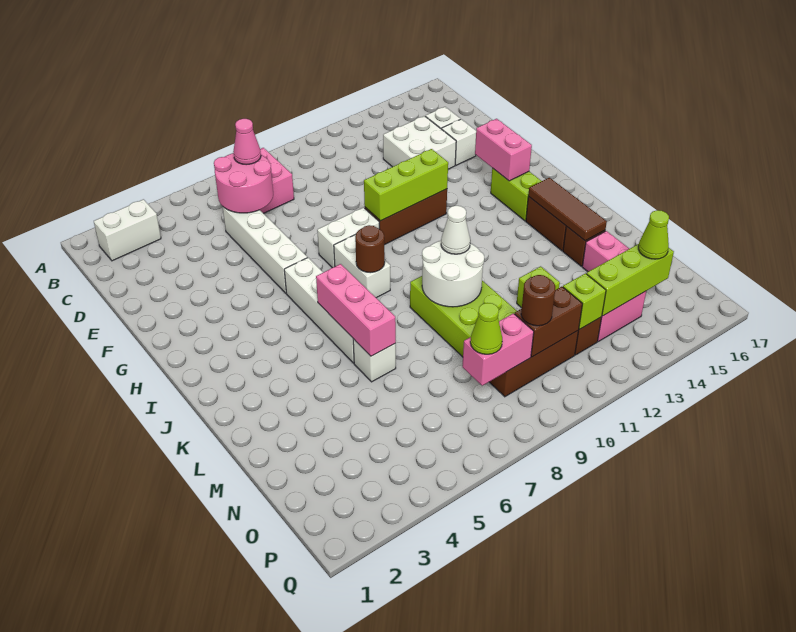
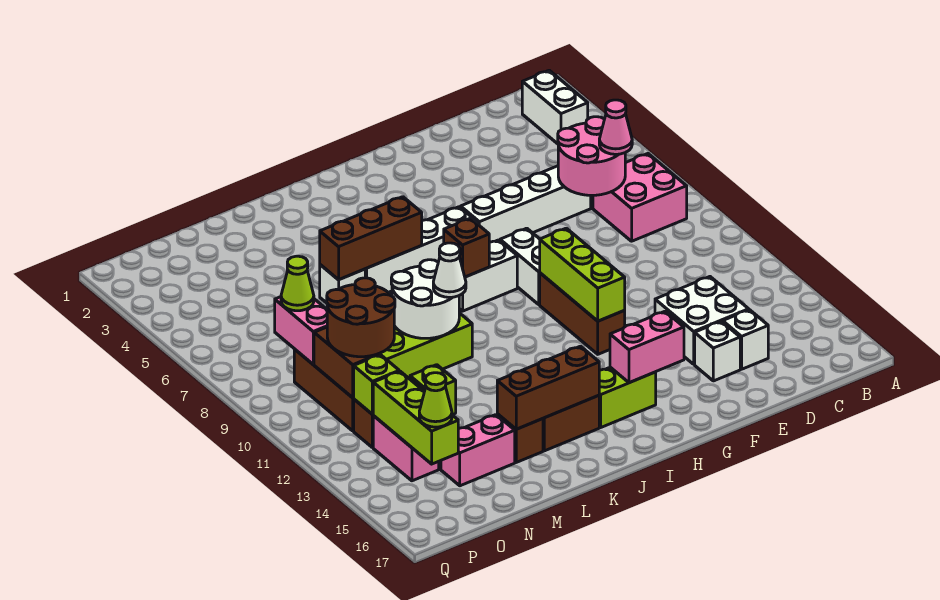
brown round brick I8 level 2 -> brown brick I8 level 2
pink brick J6:L6 level 2 -> brown brick J6:L6 level 2
brown tile J15:L15 level 2 -> brown brick J15:L15 level 2
brown round brick O10 level 3 -> brown round brick N10:O11 level 3

